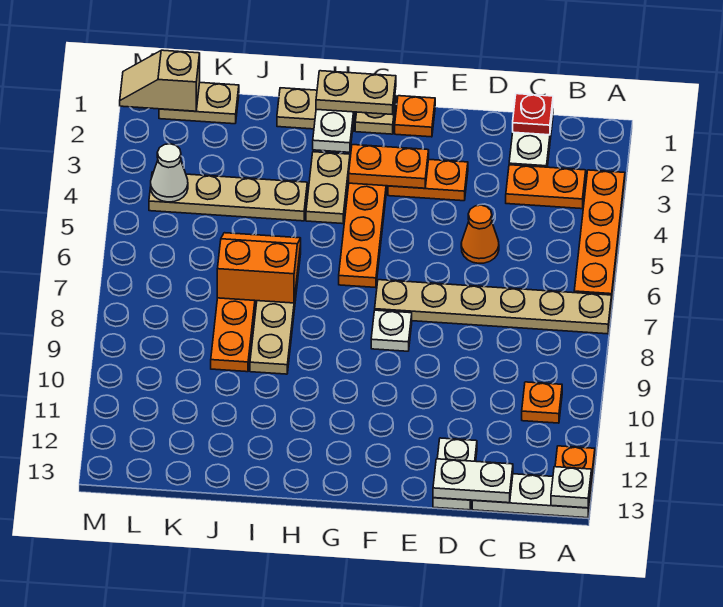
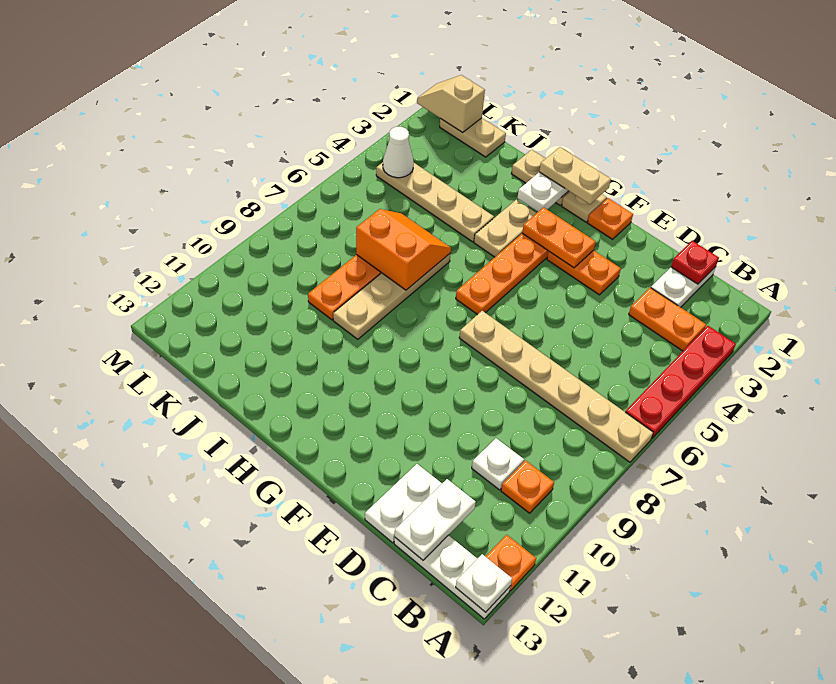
orange plate A3:A6 level 1 -> red plate A3:A6 level 1
white plate C13:D13 level 2 -> white plate C12:C13 level 2
orange cone D5 level 1 -> none
white plate F8 level 1 -> white plate C10 level 1

